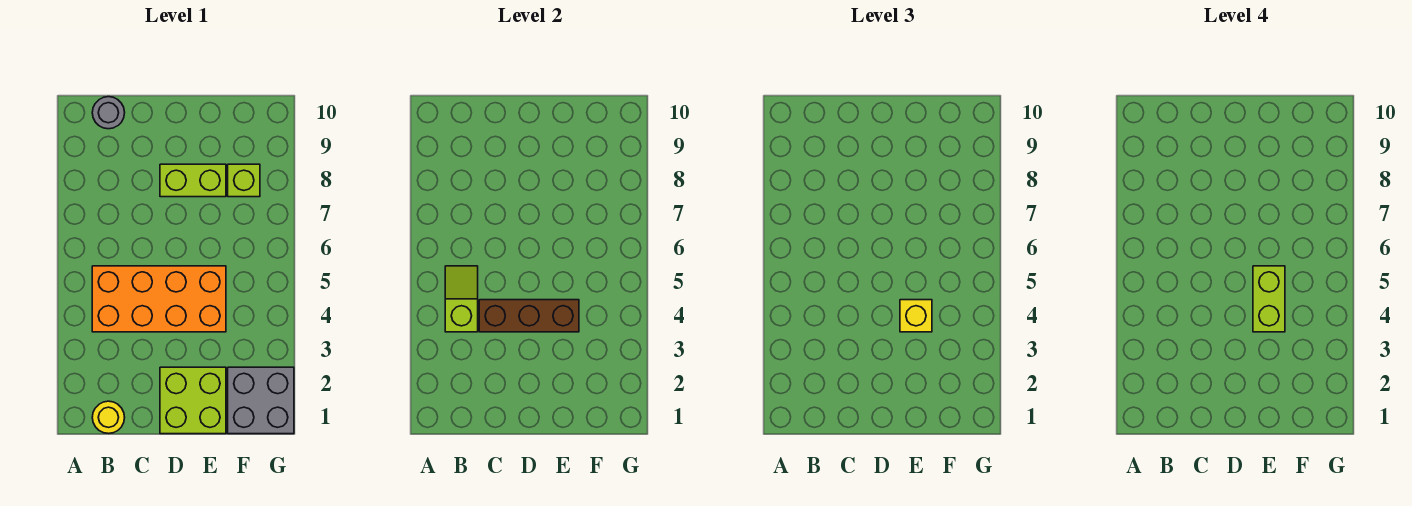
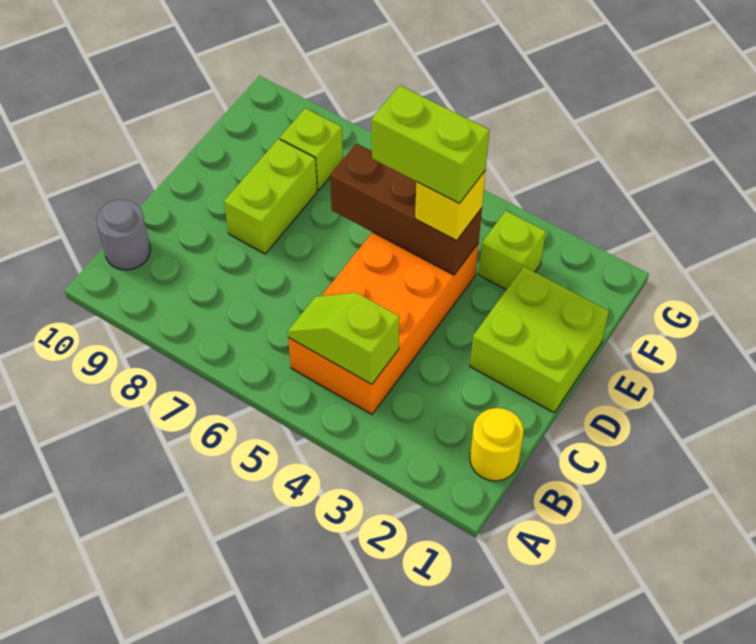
brown brick C4:E4 level 2 -> brown brick E4:E6 level 2
grey brick F1:G2 level 1 -> none
none -> lime brick F3 level 1

